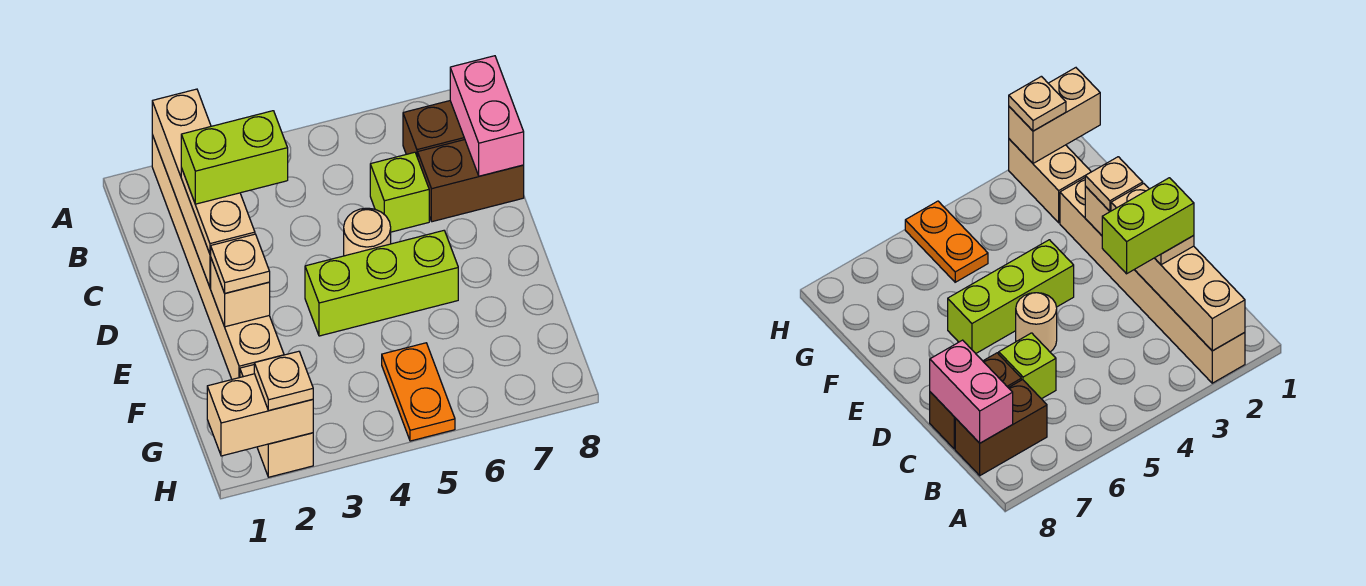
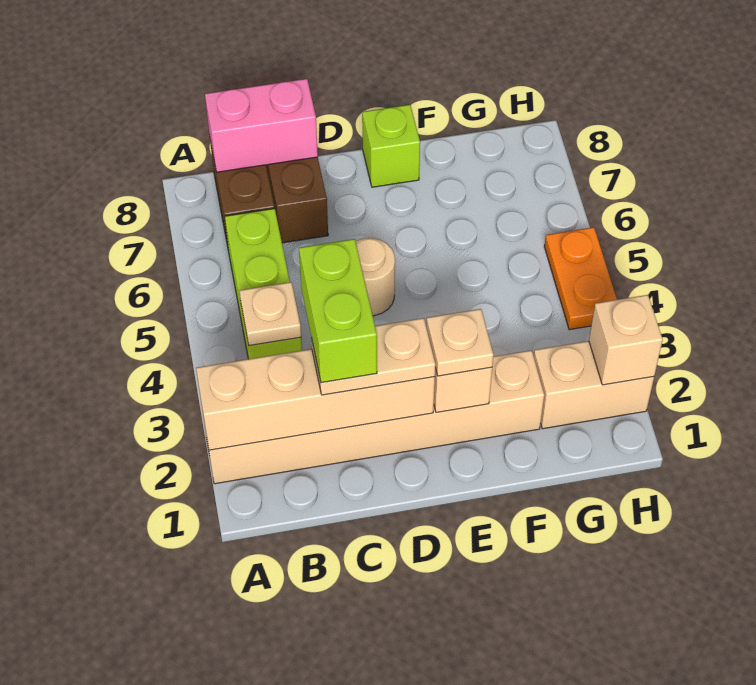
lime brick C6 level 1 -> lime brick E8 level 1
lime brick E4:E6 level 1 -> lime brick B4:B6 level 1
orange plate G5:H5 level 1 -> orange plate H4:H5 level 1
tan brick H1:H2 level 2 -> tan brick H2 level 2
tan plate H2 level 3 -> tan plate B4 level 2

